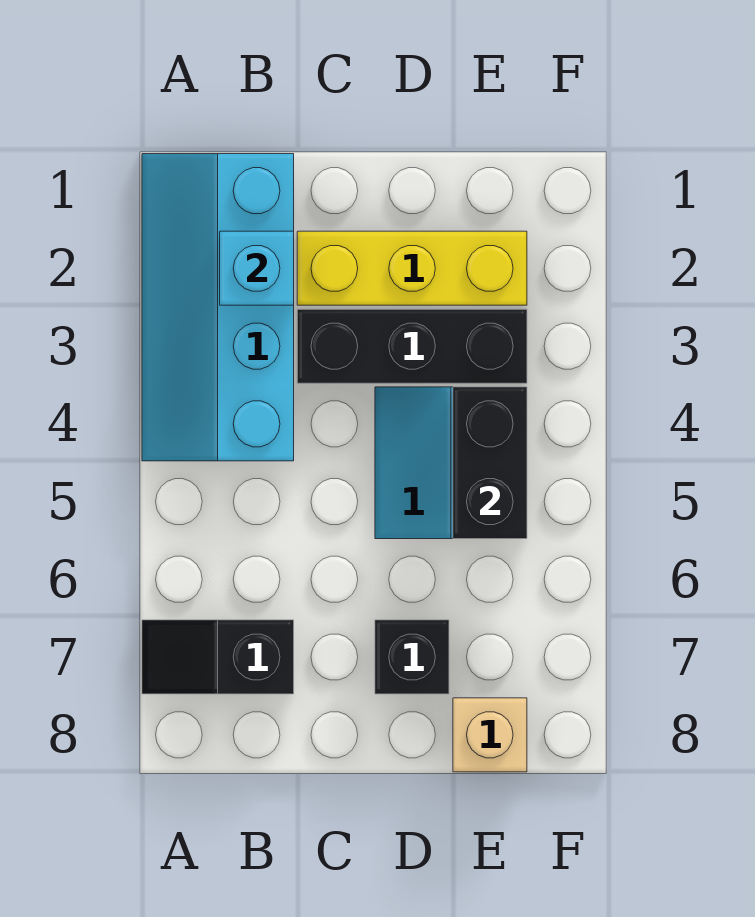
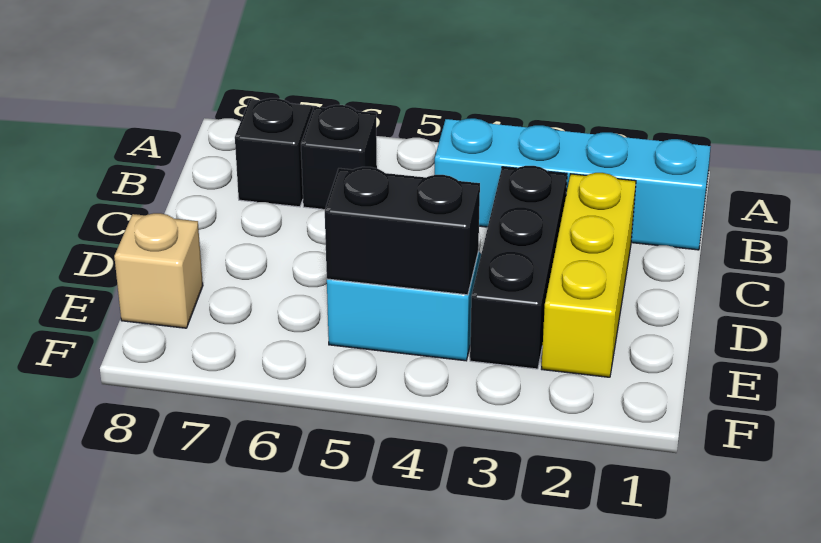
cyan brick B2 level 2 -> none
black brick D7 level 1 -> black brick B6 level 1

